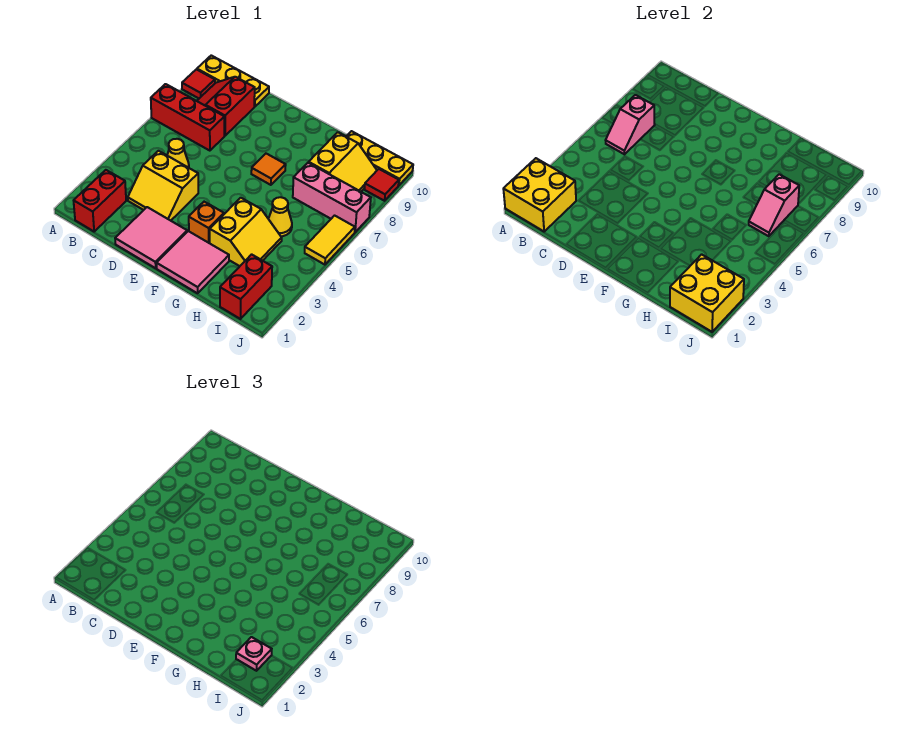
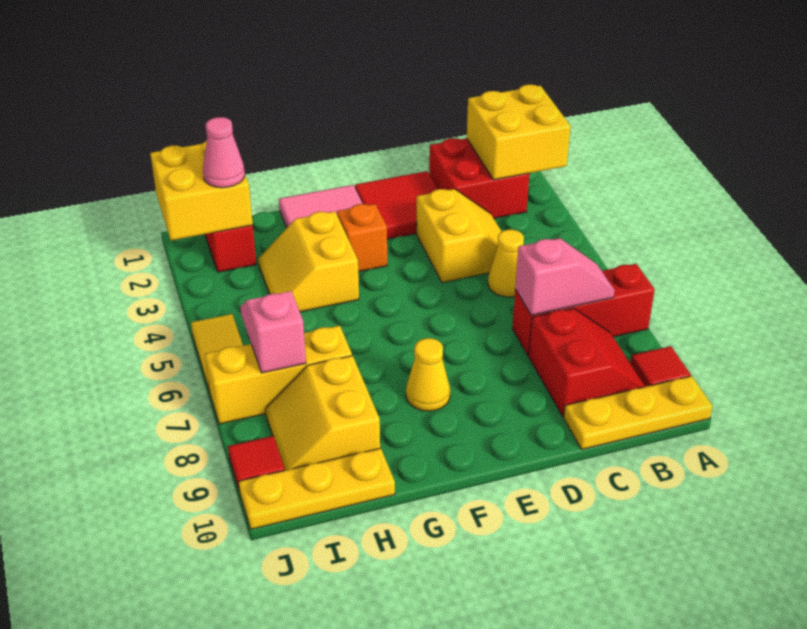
red brick B1:B2 level 1 -> red brick B1:C2 level 1
pink slope B6:B7 level 2 top 7 -> pink slope B7:C7 level 2 top C
yellow slope C3:D4 level 1 top 4 -> yellow slope C3:D4 level 1 top D
pink tile D1:E2 level 1 -> red tile D1:E2 level 1
orange tile F7 level 1 -> none
yellow cone H5 level 1 -> yellow cone F8 level 1
pink brick H7:J7 level 1 -> yellow brick H7:J7 level 1
pink plate I2 level 3 -> pink cone I2 level 3

